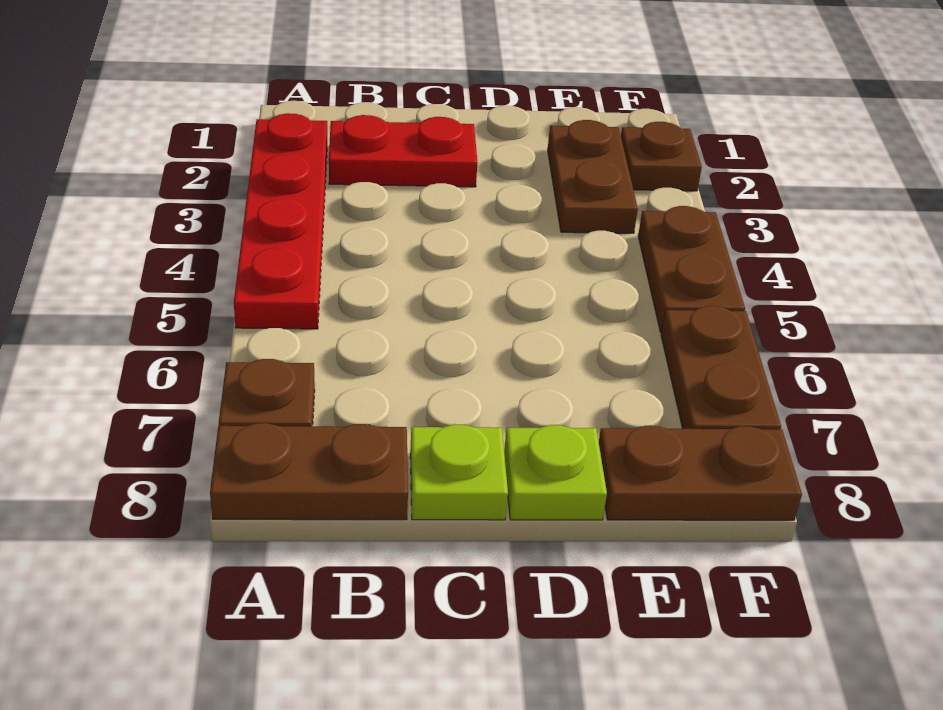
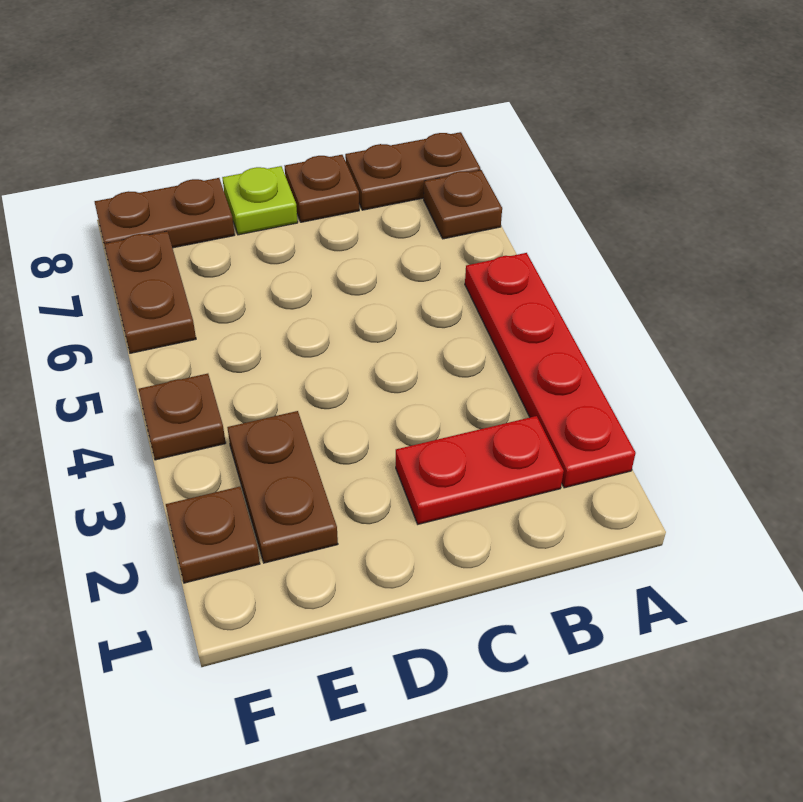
lime plate C8 level 1 -> brown plate C8 level 1
brown plate F4:F5 level 1 -> brown plate F4 level 1

